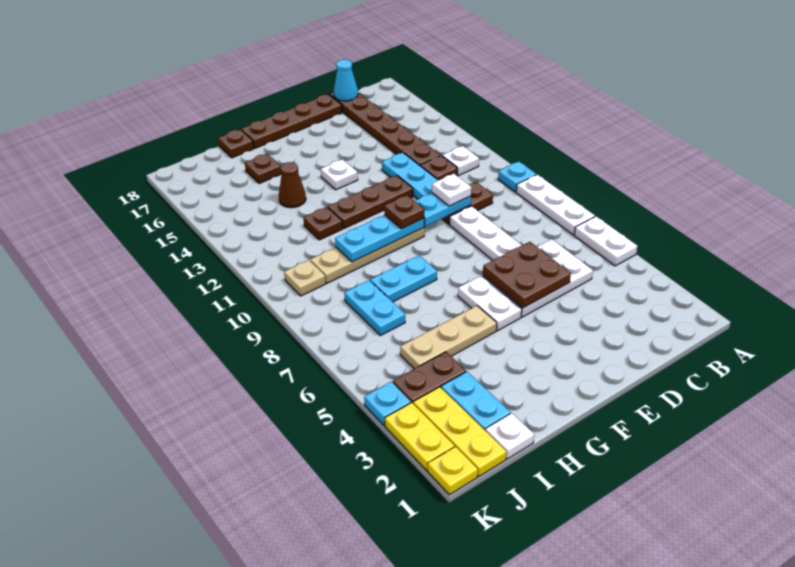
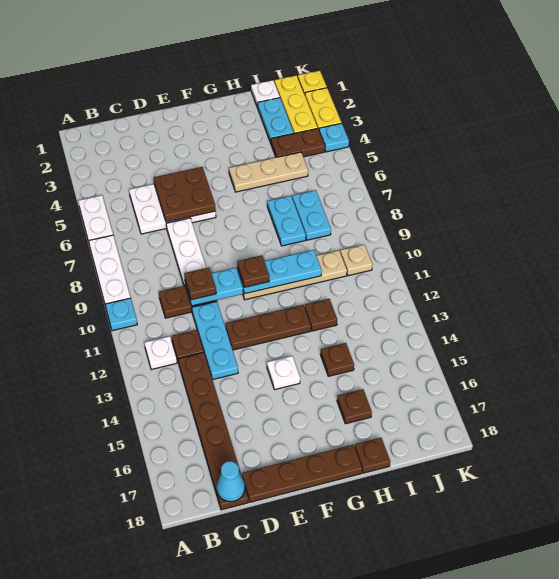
white plate D10 level 3 -> brown plate D10 level 3
white plate F5:F6 level 1 -> none
cyan plate G8:H8 level 1 -> cyan plate H7:H8 level 1
brown cone H14 level 1 -> brown plate H14 level 1

